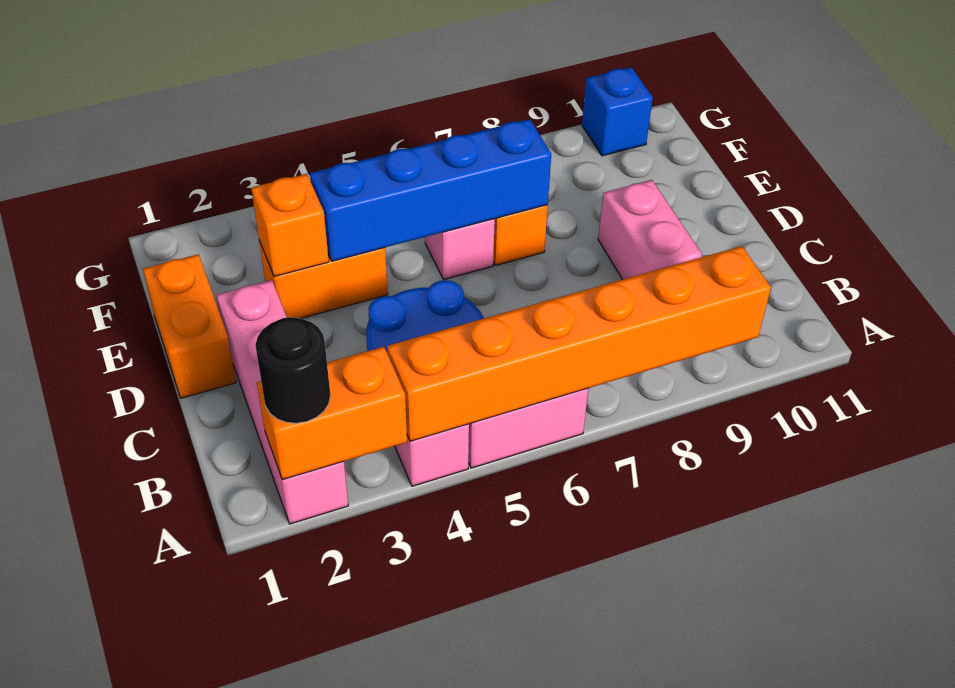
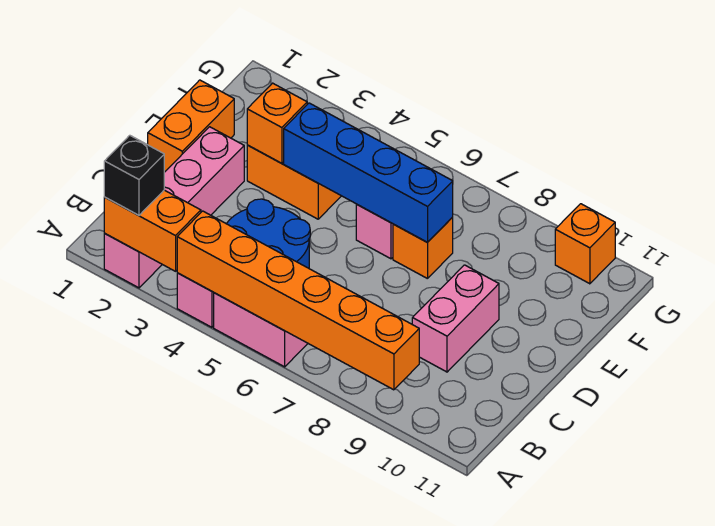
black round brick A2 level 3 -> black brick A2 level 3
blue brick G10 level 1 -> orange brick G10 level 1

